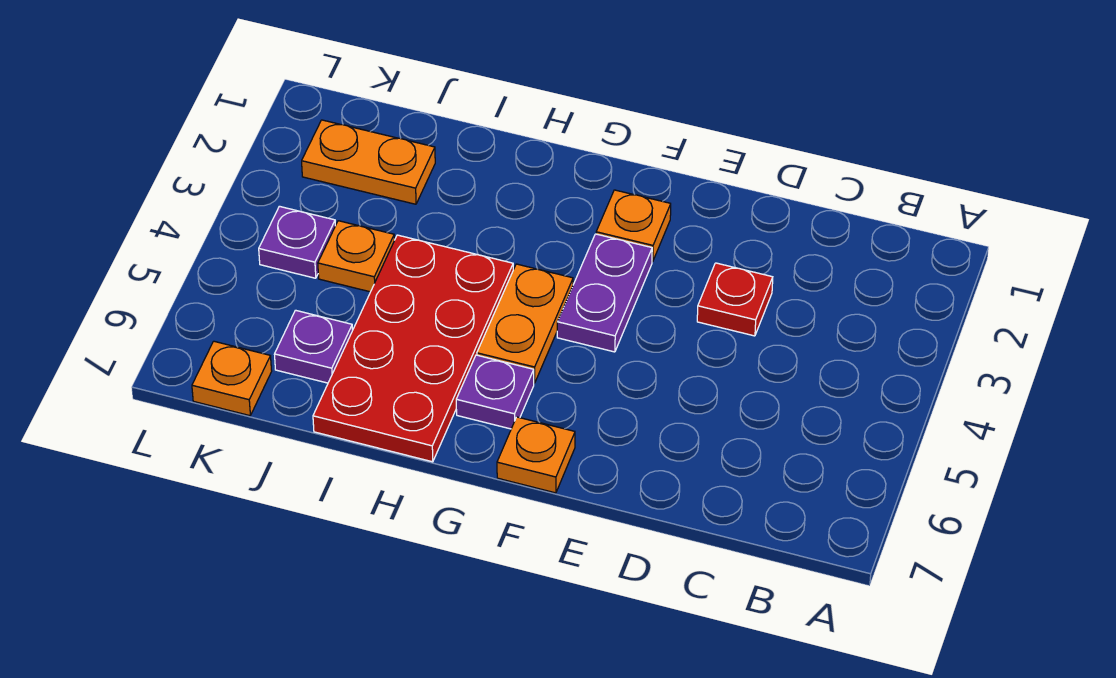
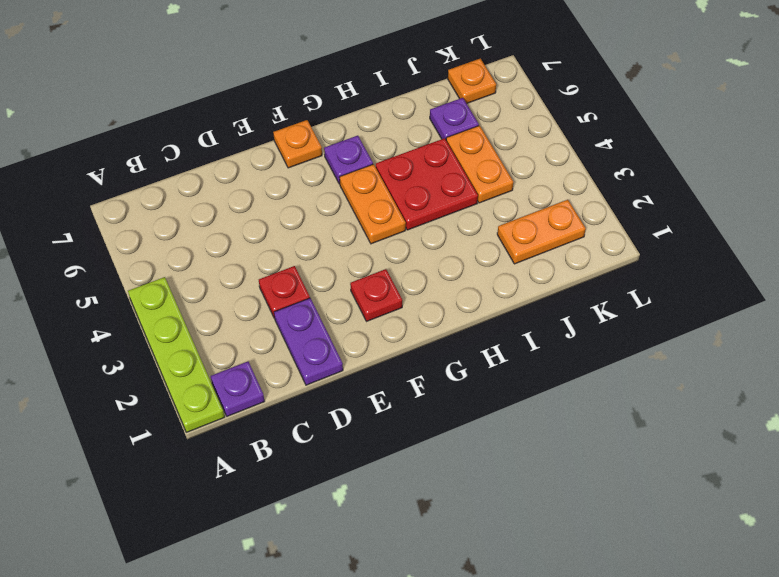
none -> lime plate A1:A4 level 1
orange plate F2 level 1 -> red plate F2 level 1
purple plate F3:F4 level 1 -> purple plate D1:D2 level 1
red plate H4:I7 level 1 -> red plate H4:I5 level 1
orange plate J4 level 1 -> orange plate J4:J5 level 1
purple plate K4 level 1 -> purple plate B1 level 1

